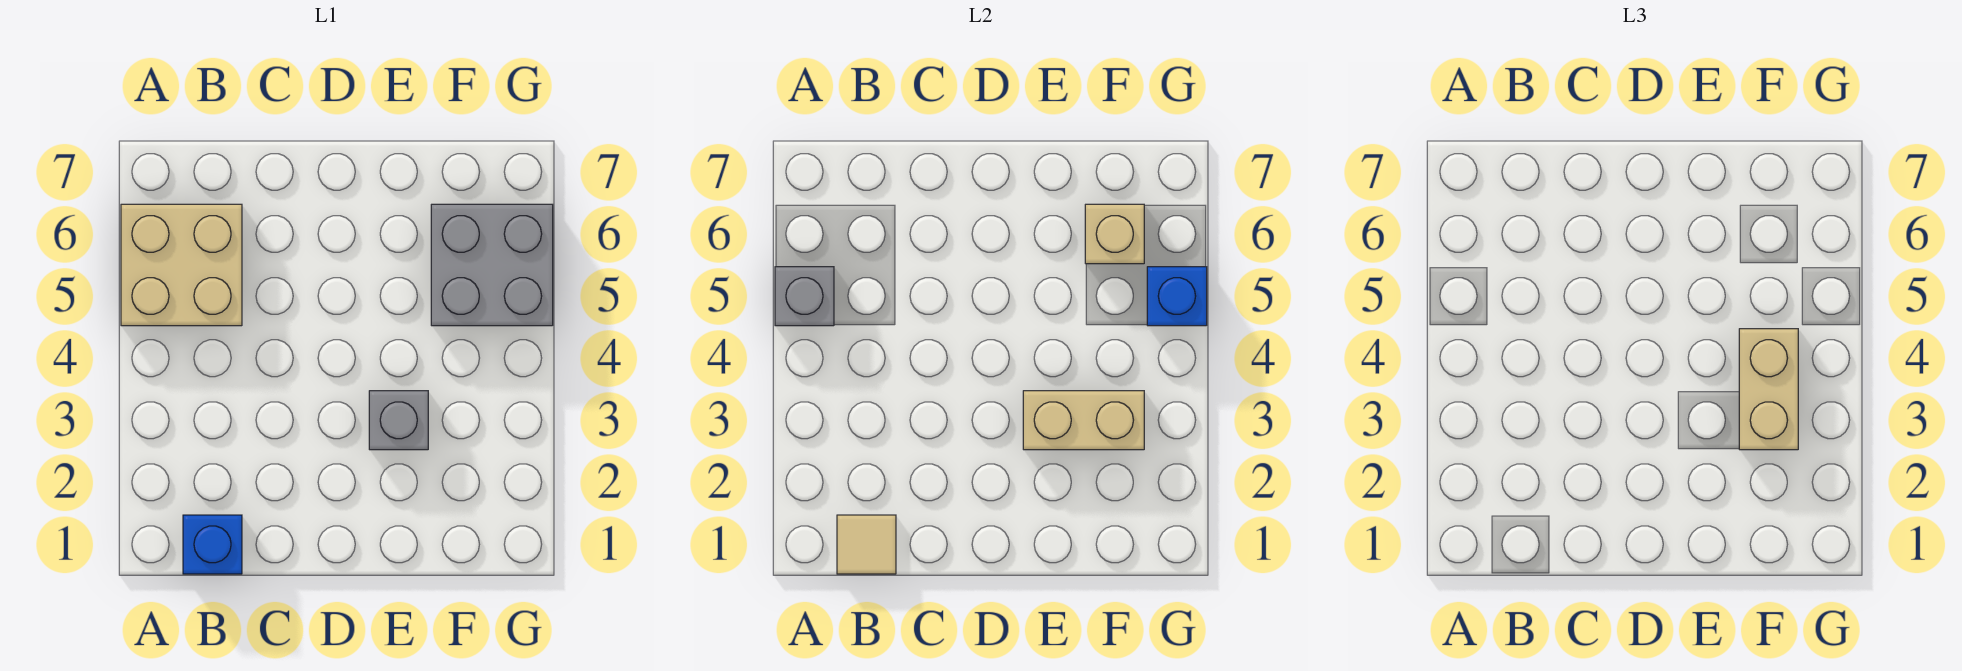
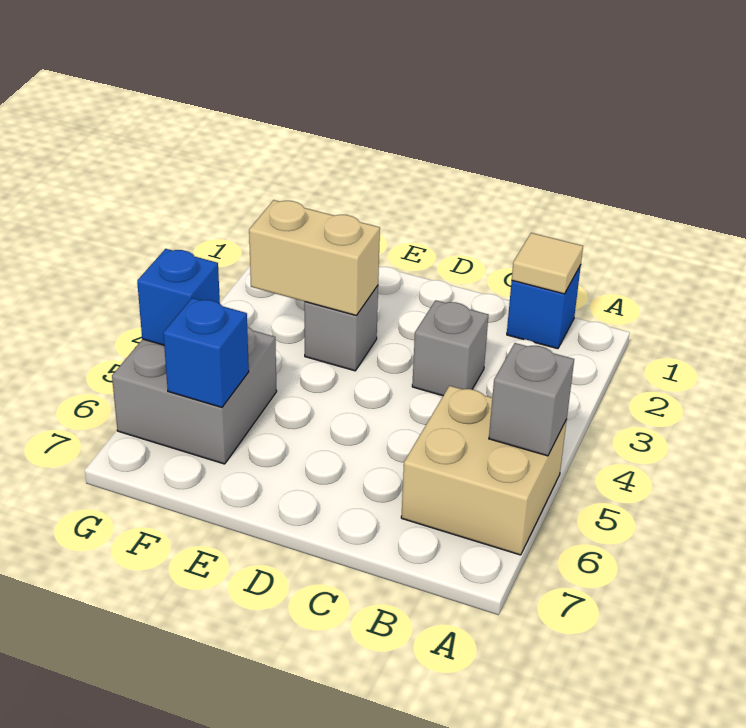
none -> grey brick C3 level 1
tan brick F3:F4 level 3 -> none
tan brick F6 level 2 -> blue brick F6 level 2

